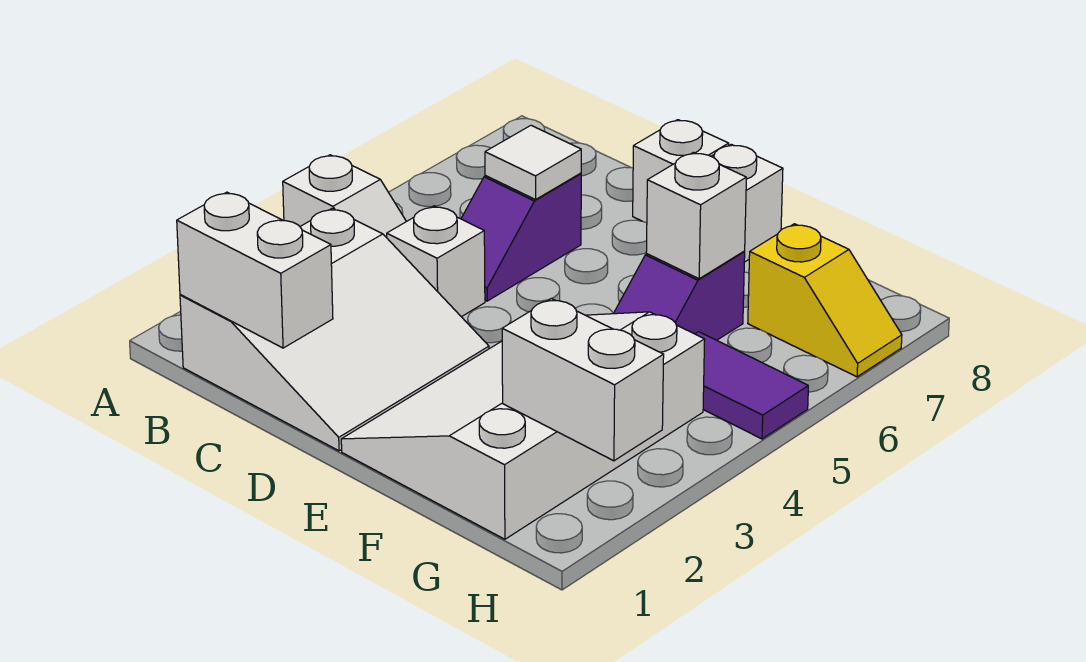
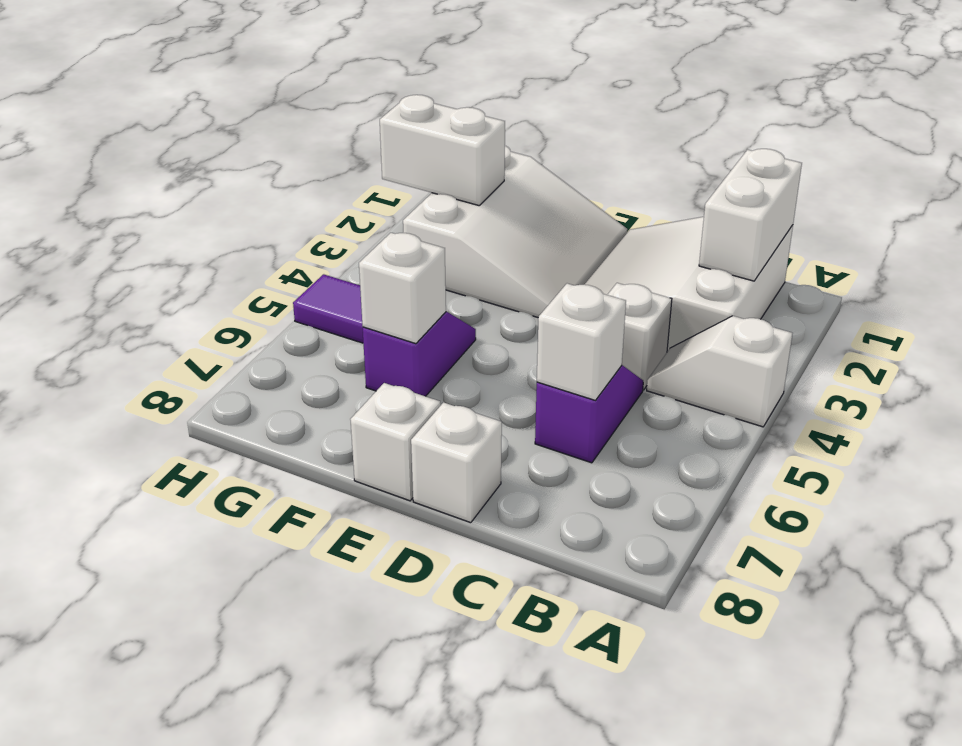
white brick B1:C1 level 2 -> white brick B1:B2 level 2
white tile C6 level 2 -> white brick C6 level 2
white slope E1:G4 level 1 top G -> white slope E1:G3 level 1 top G
yellow slope G7:H7 level 1 top G -> none

